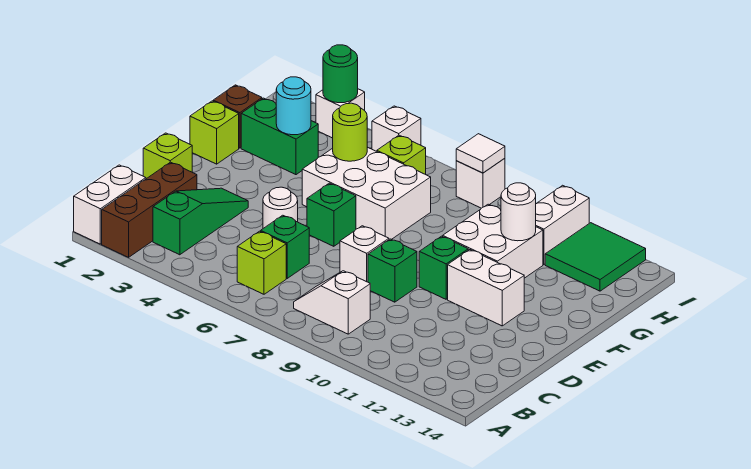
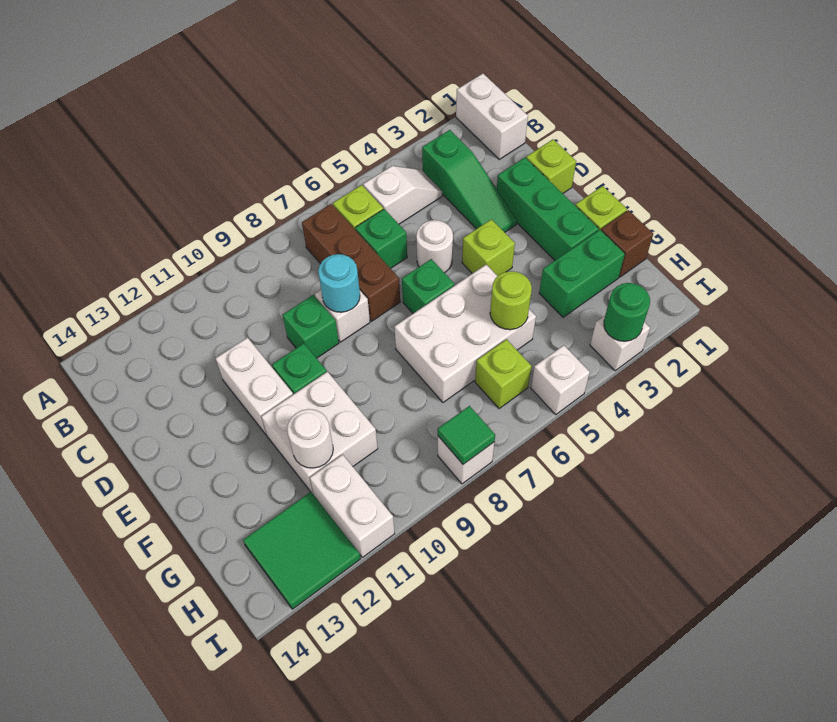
brown brick A2:C2 level 1 -> brown brick B7:D7 level 1
white slope B8:B9 level 1 top 9 -> white slope B4:B5 level 1 top 5
none -> green brick D2:F2 level 1
none -> lime brick E4 level 1
white brick E11:E12 level 1 -> white brick D11:E11 level 1
cyan round brick G3 level 2 -> cyan round brick D8 level 2
white tile I8 level 2 -> green tile I8 level 2

